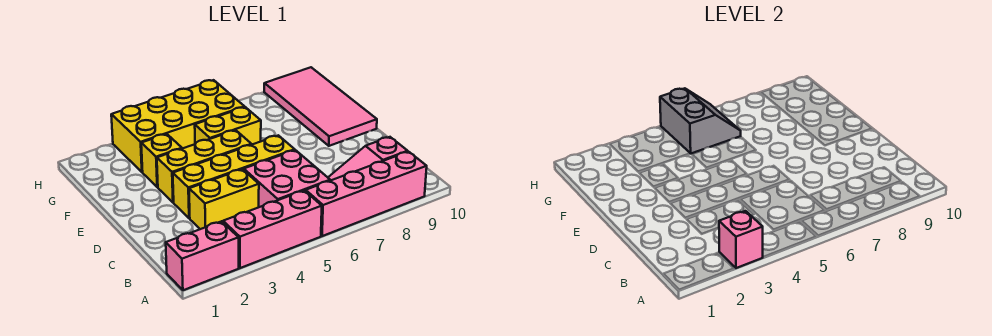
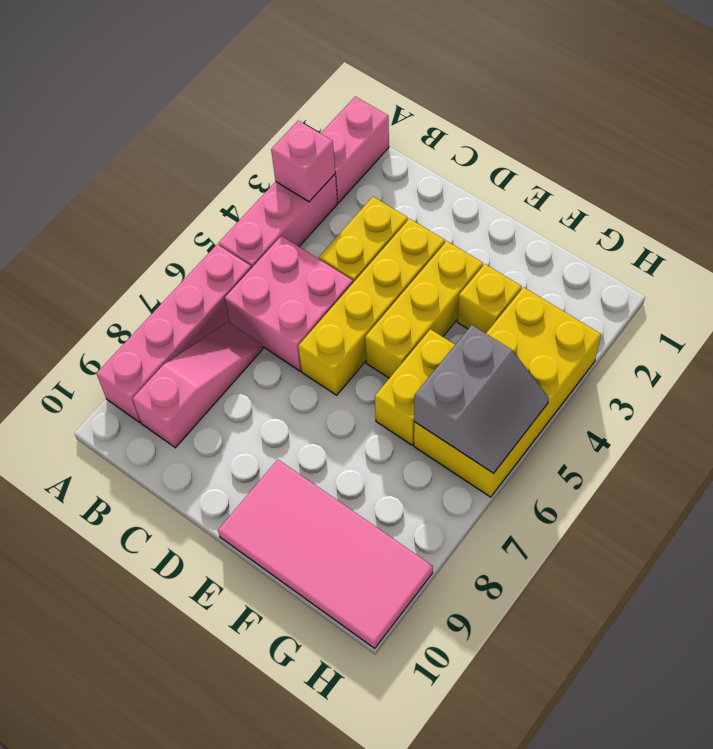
grey slope G5:H6 level 2 top 5 -> grey slope G5:H6 level 2 top G

